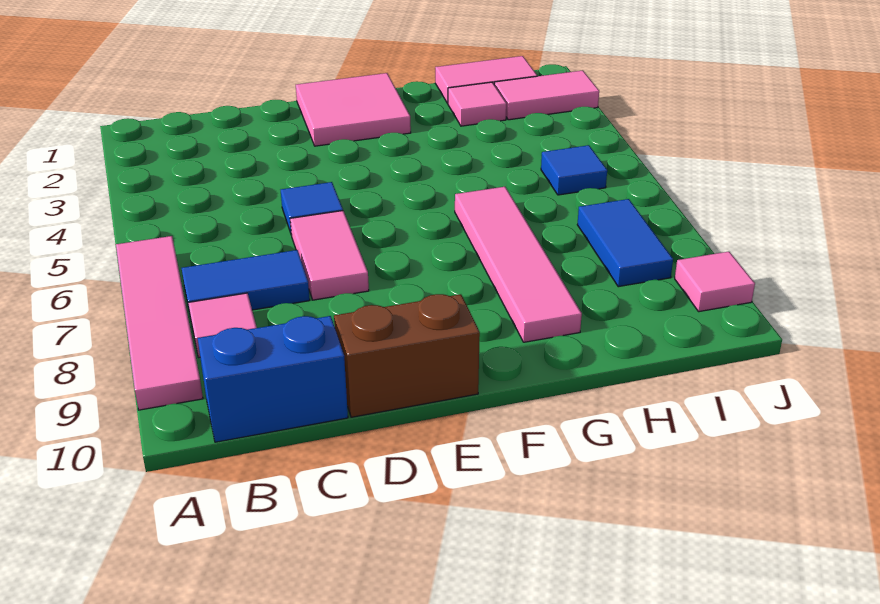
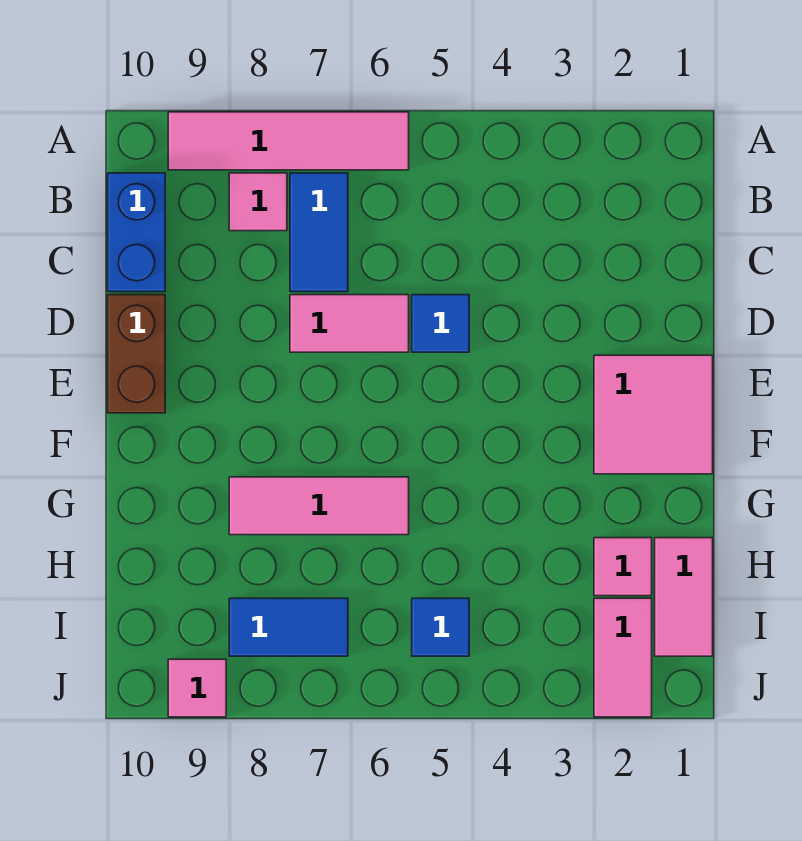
pink tile G6:G9 level 1 -> pink tile G6:G8 level 1

